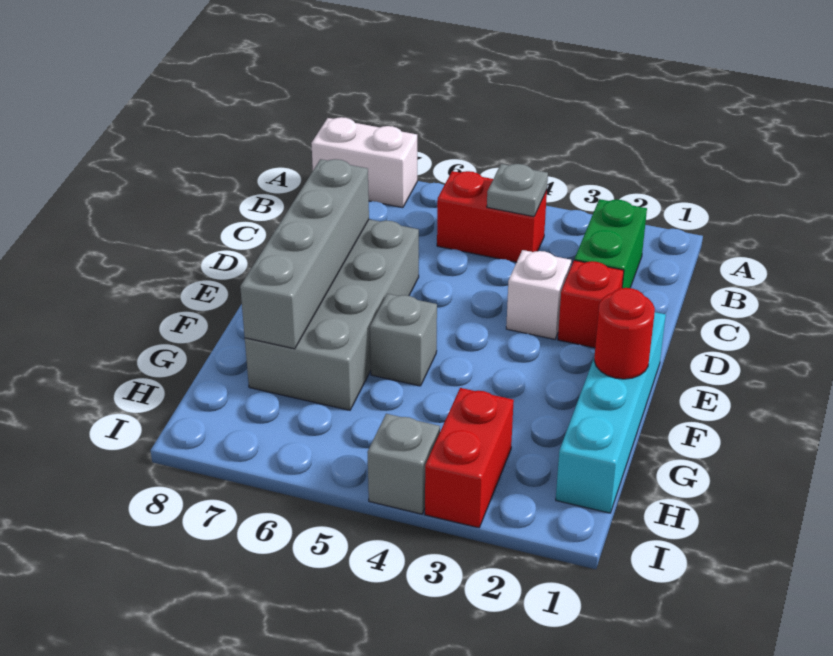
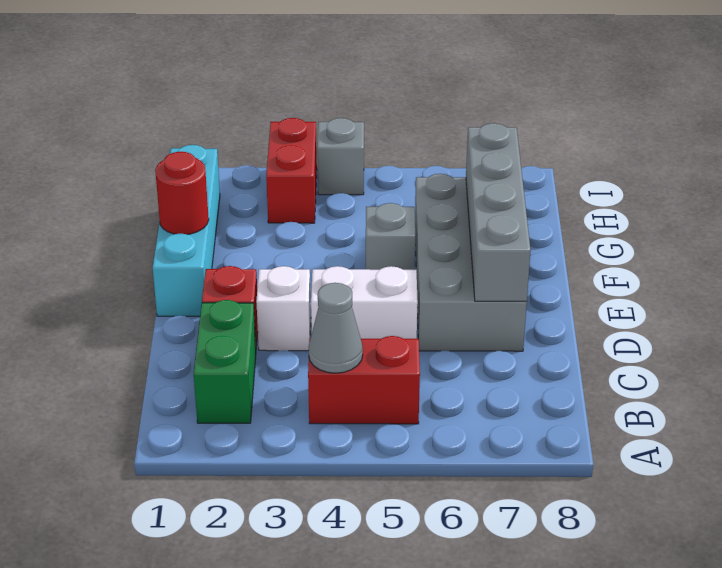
white brick A7:A8 level 1 -> white brick D4:D5 level 1
grey plate B4 level 2 -> grey cone B4 level 2

